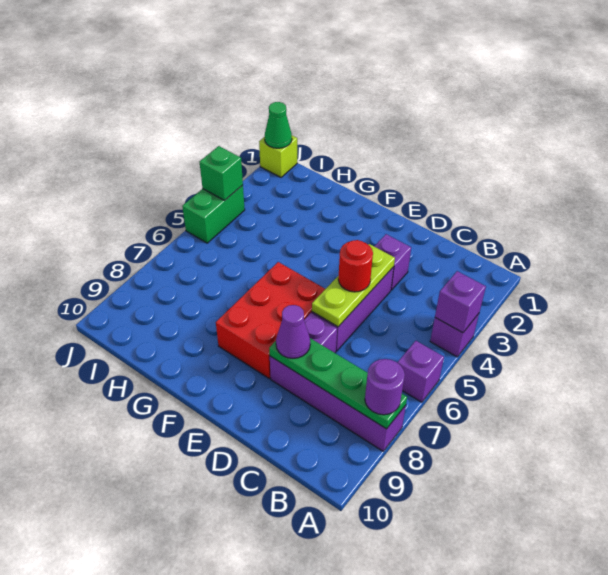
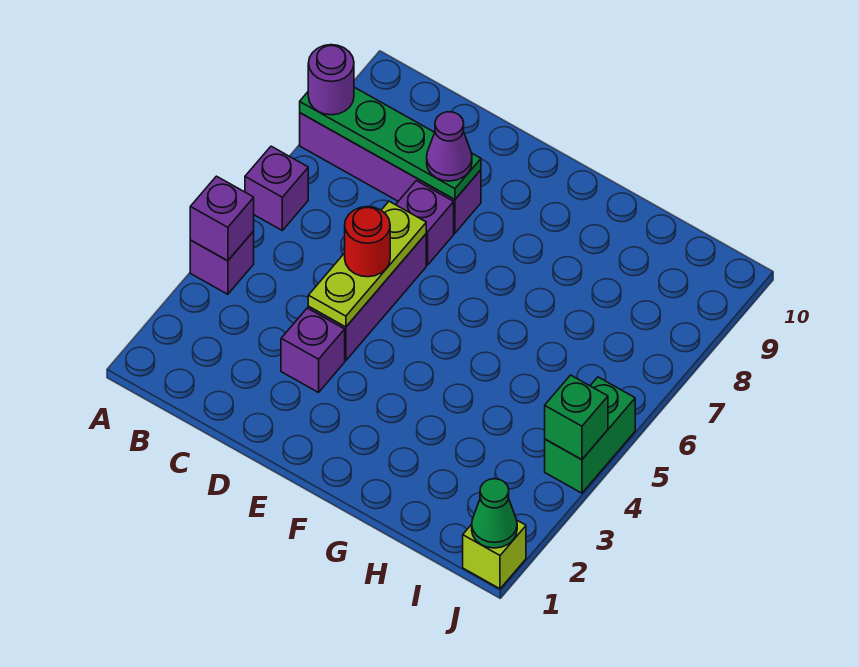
red brick E6:F8 level 1 -> none

